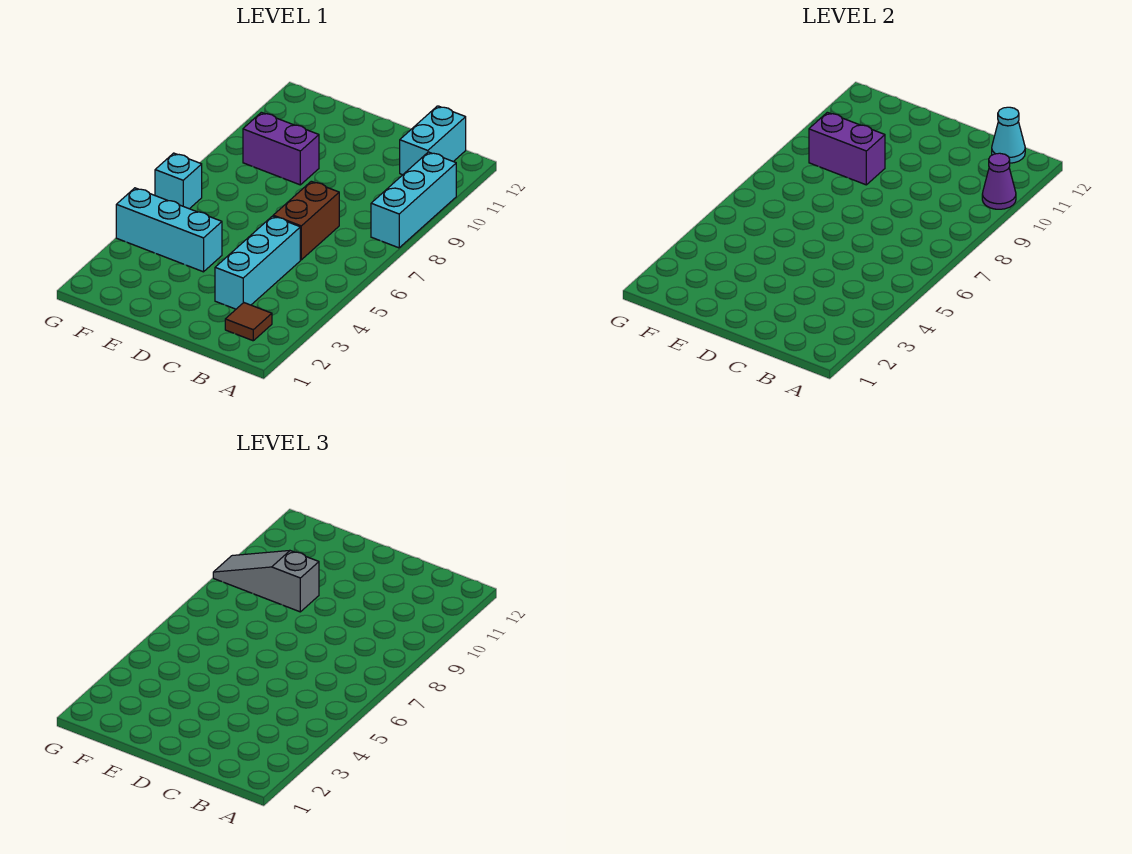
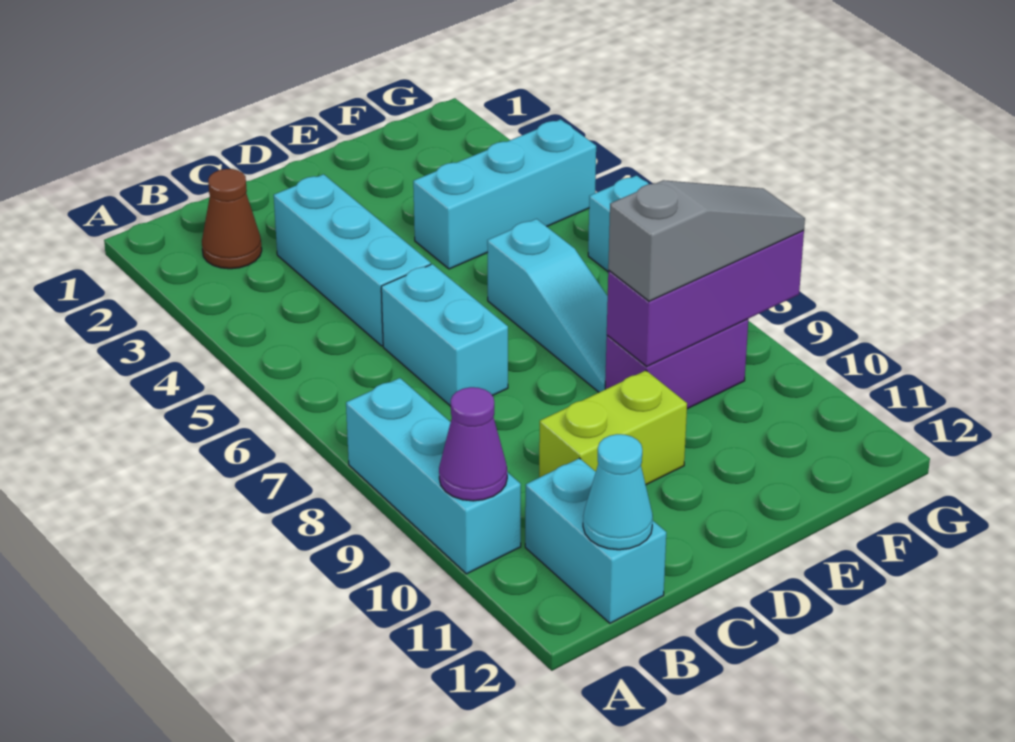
brown tile B2 level 1 -> brown cone B2 level 1
brown brick C6:C7 level 1 -> cyan brick C6:C7 level 1
none -> lime brick C10:D10 level 1
none -> cyan slope E6:E8 level 1 top 6
purple brick E9:F9 level 2 -> purple brick E9:G9 level 2

